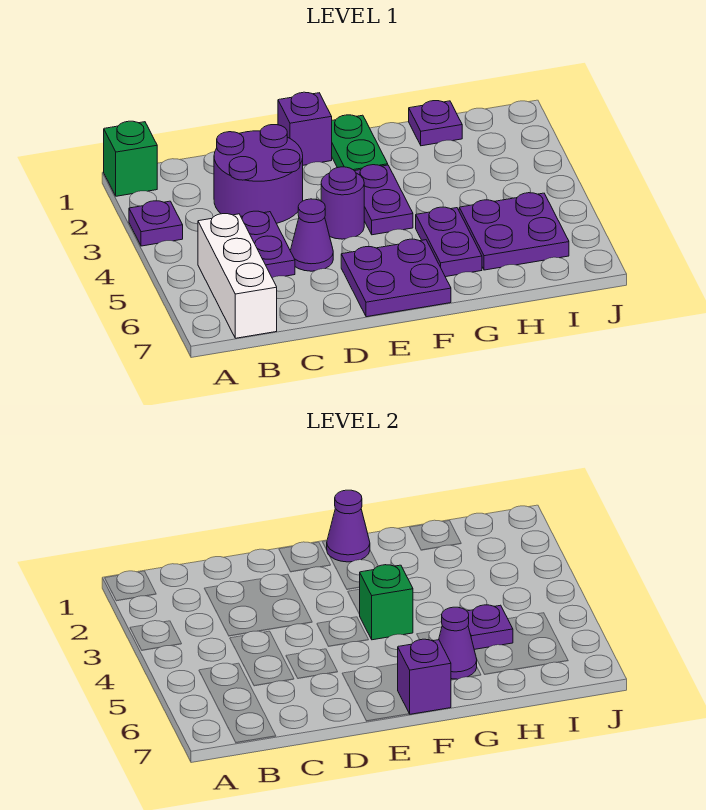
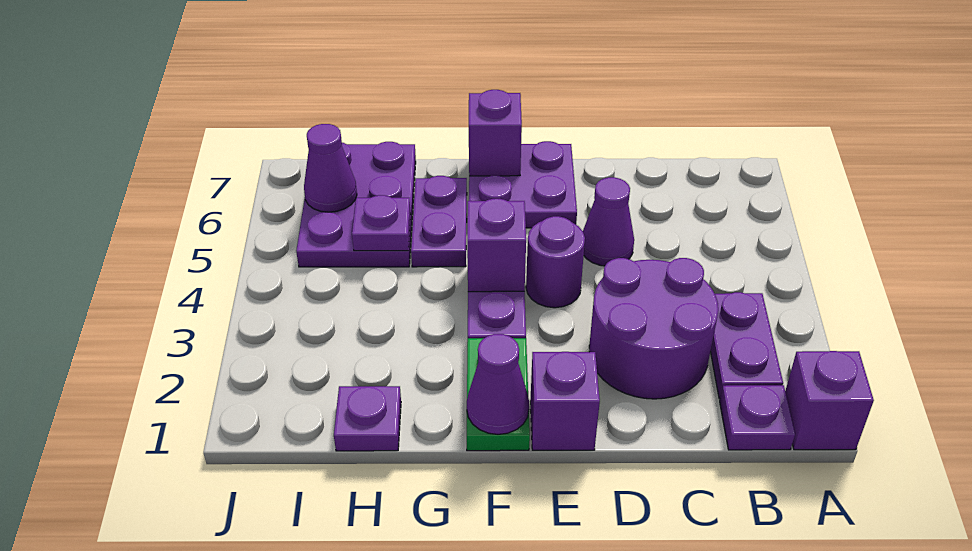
green brick A1 level 1 -> purple brick A1 level 1
purple plate A3 level 1 -> purple plate B1 level 1
white brick B5:B7 level 1 -> none
purple plate C4:C5 level 1 -> purple plate B2:B3 level 1
green brick F4 level 2 -> purple brick F4 level 2
purple cone G6 level 2 -> purple cone I6 level 2
purple plate H5:I6 level 1 -> purple plate H5:I7 level 1

